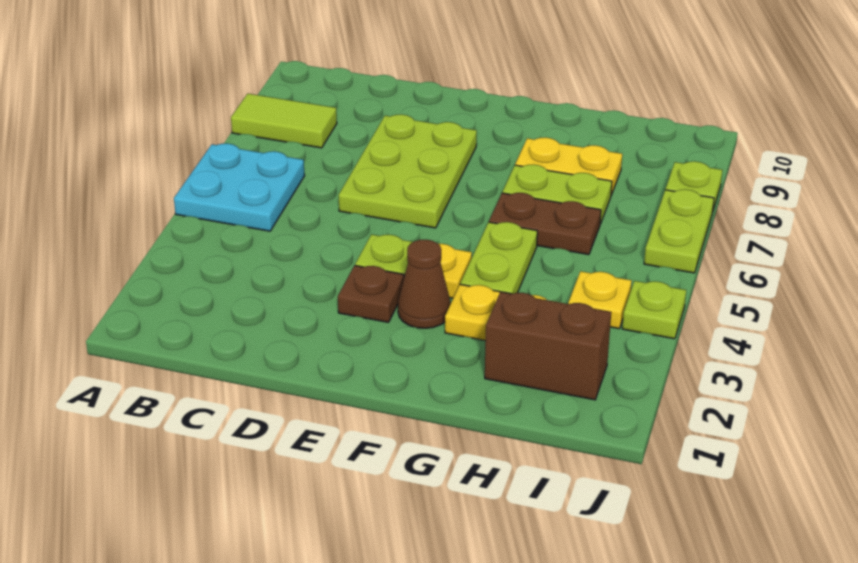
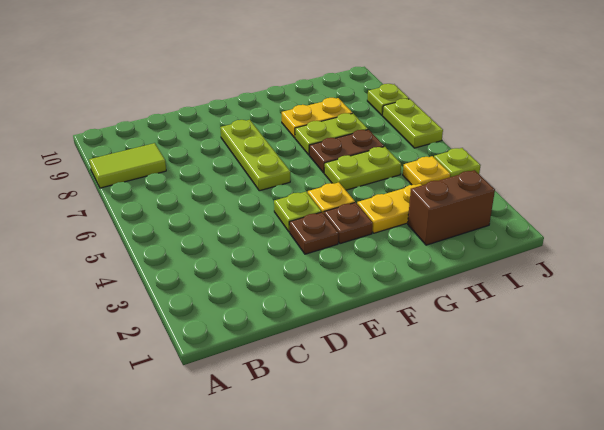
cyan plate A5:B6 level 1 -> none
lime plate D6:E8 level 1 -> lime plate E6:E8 level 1
brown cone F3 level 1 -> brown plate F3 level 1
lime plate G4:G5 level 1 -> lime plate G5:H5 level 1

